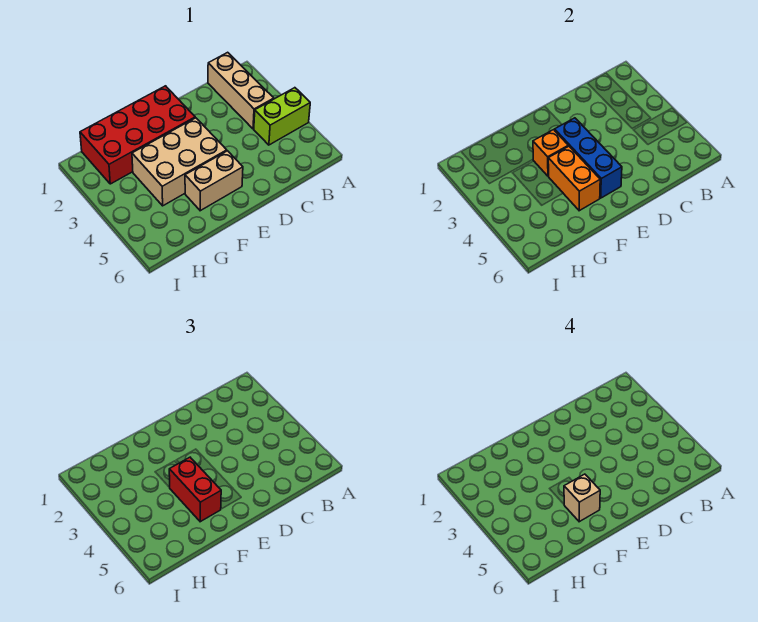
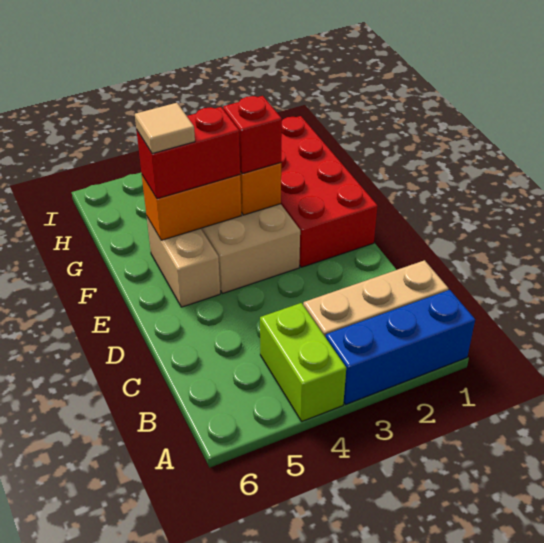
blue brick E3:E5 level 2 -> blue brick A1:A3 level 1
none -> red brick F3 level 3
tan brick F5 level 4 -> tan tile F5 level 4

